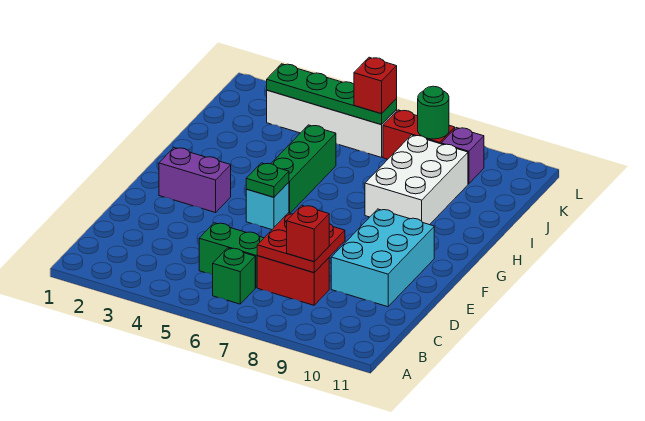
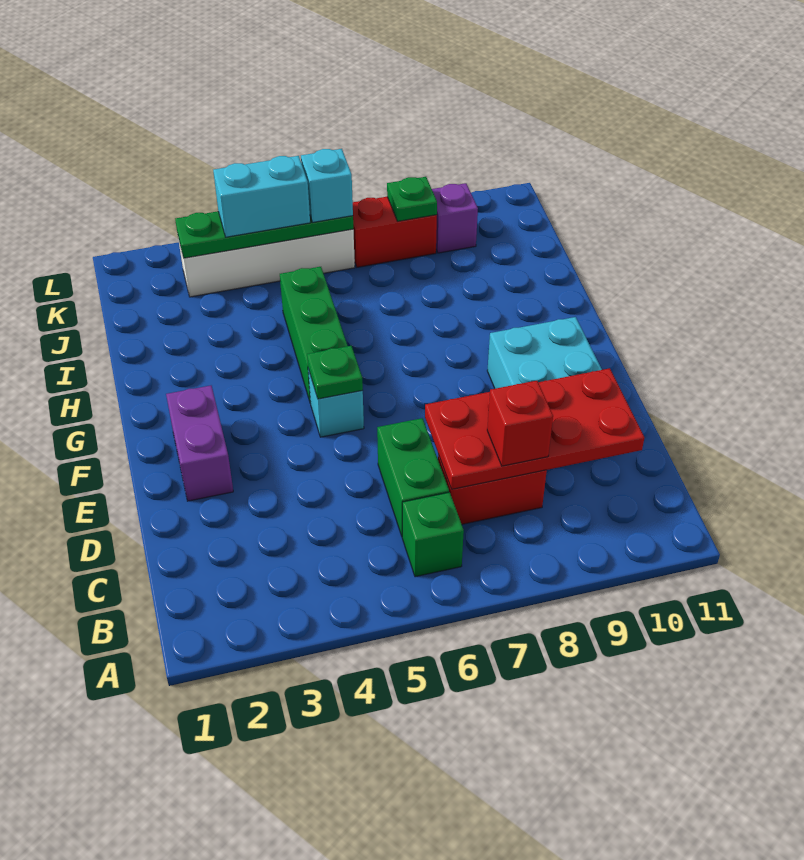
green brick C5:C6 level 1 -> green brick C6:D6 level 1
red plate C7:D8 level 2 -> red plate C7:D10 level 2
purple brick F2:F3 level 1 -> purple brick E2:F2 level 1
white brick H8:J9 level 1 -> none
none -> cyan brick K4:K5 level 3
red brick K6 level 3 -> cyan brick K6 level 3
green round brick K8 level 2 -> green plate K8 level 2

